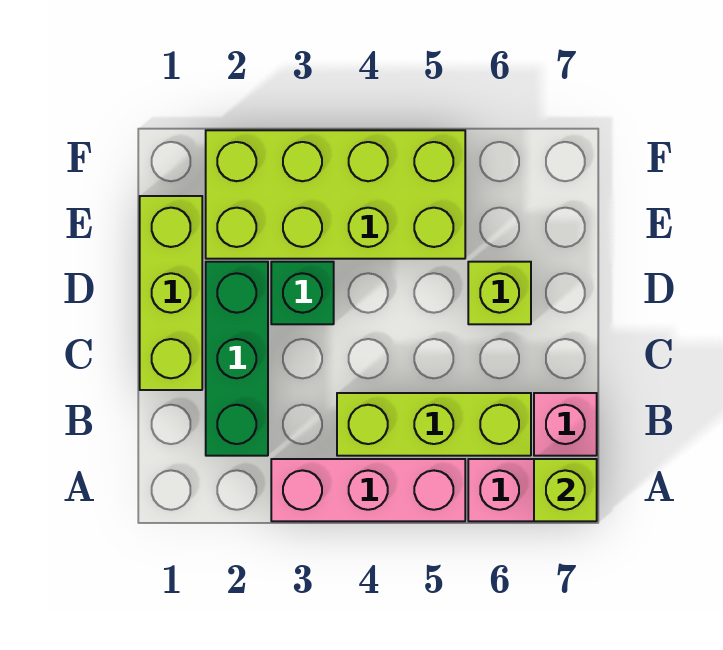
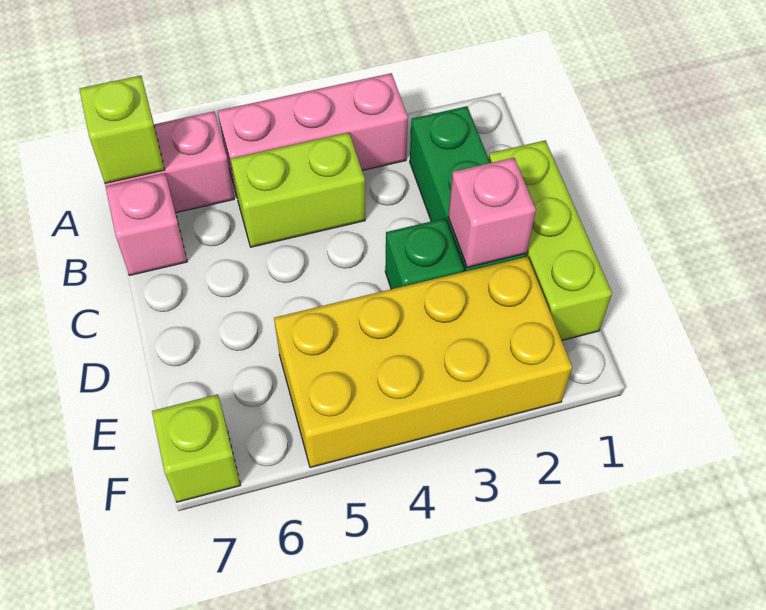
lime brick B4:B6 level 1 -> lime brick B4:B5 level 1
none -> pink brick D2 level 2
lime brick D6 level 1 -> lime brick F7 level 1
lime brick E2:F5 level 1 -> yellow brick E2:F5 level 1

